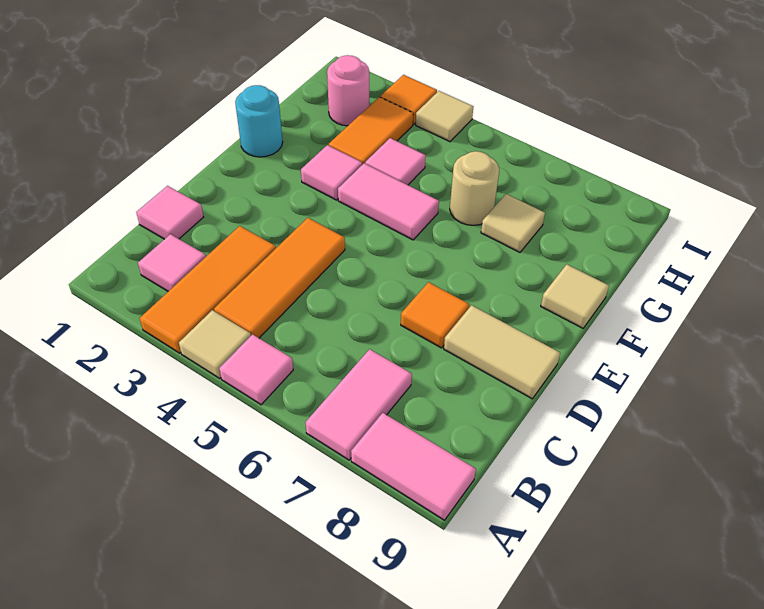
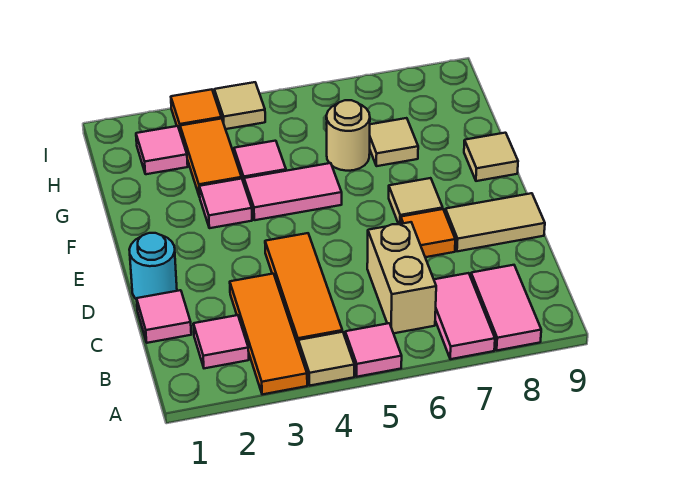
pink tile A8:A9 level 1 -> pink tile A8:B8 level 1
none -> tan brick B6:C6 level 1
none -> tan tile E7 level 1
cyan round brick F1 level 1 -> cyan round brick D1 level 1
pink round brick H2 level 1 -> pink tile H2 level 1

